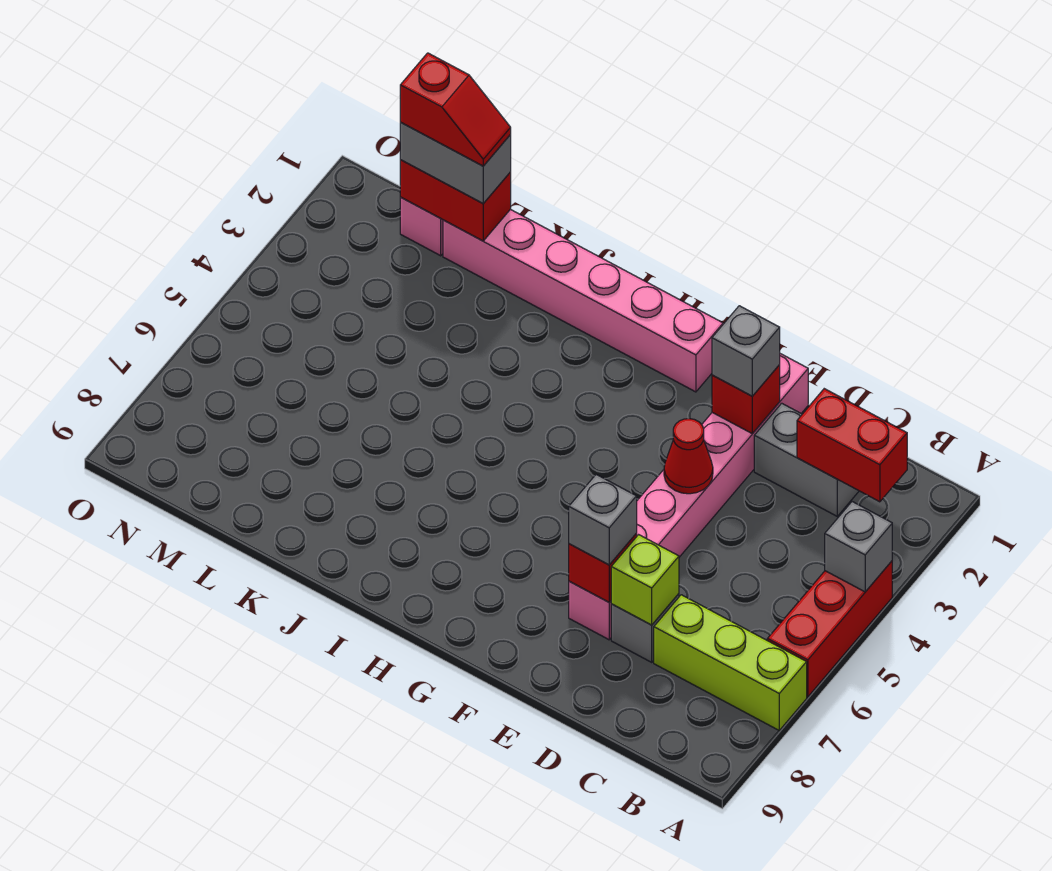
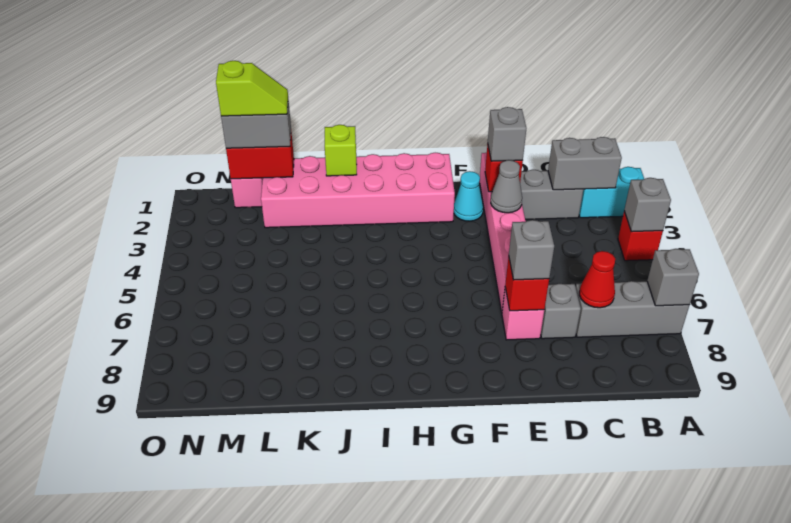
none -> cyan brick A2:B2 level 1
red brick A4:A6 level 1 -> red brick A4 level 1
lime brick A7:C7 level 1 -> grey brick A7:C7 level 1
none -> grey brick A7 level 2
red brick B2:C2 level 2 -> grey brick B2:C2 level 2
lime brick D7 level 2 -> lime brick J1 level 2
none -> grey cone E3 level 2
red cone E4 level 2 -> red cone C7 level 2
none -> cyan cone F2 level 1
pink brick G1:L1 level 1 -> pink brick G1:L2 level 1
red slope L1:M1 level 4 top M -> lime slope L1:M1 level 4 top M

